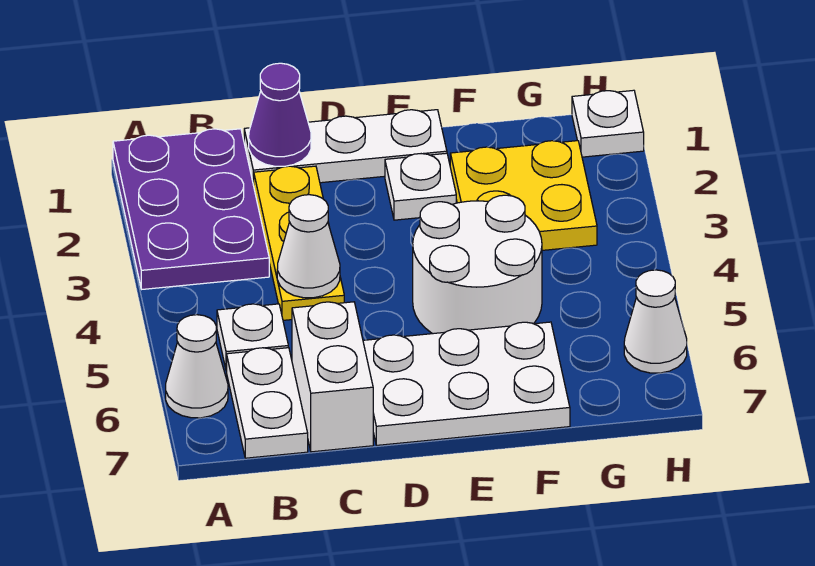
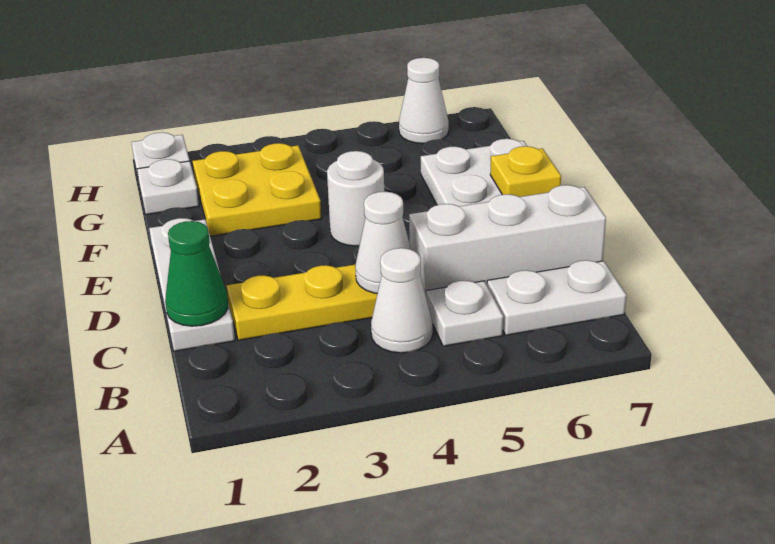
purple plate A1:B3 level 1 -> none
white cone A6 level 1 -> white cone B4 level 1
purple cone C1 level 2 -> green cone C1 level 2
white brick C6:C7 level 1 -> white brick C5:C7 level 1
white plate E2 level 1 -> white plate G1 level 1
white round brick E4:F5 level 1 -> white round brick E4 level 1
none -> yellow plate E7 level 2

